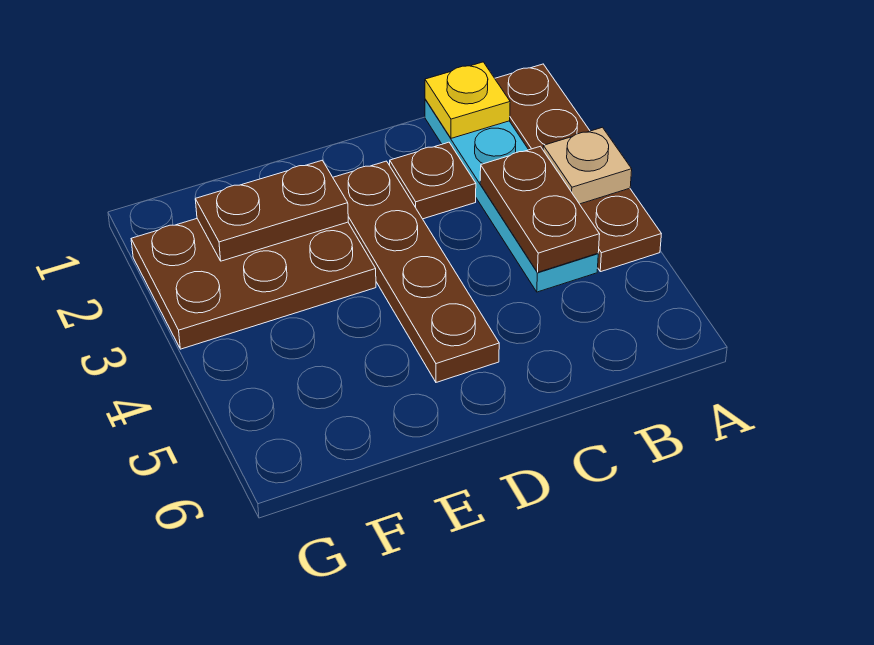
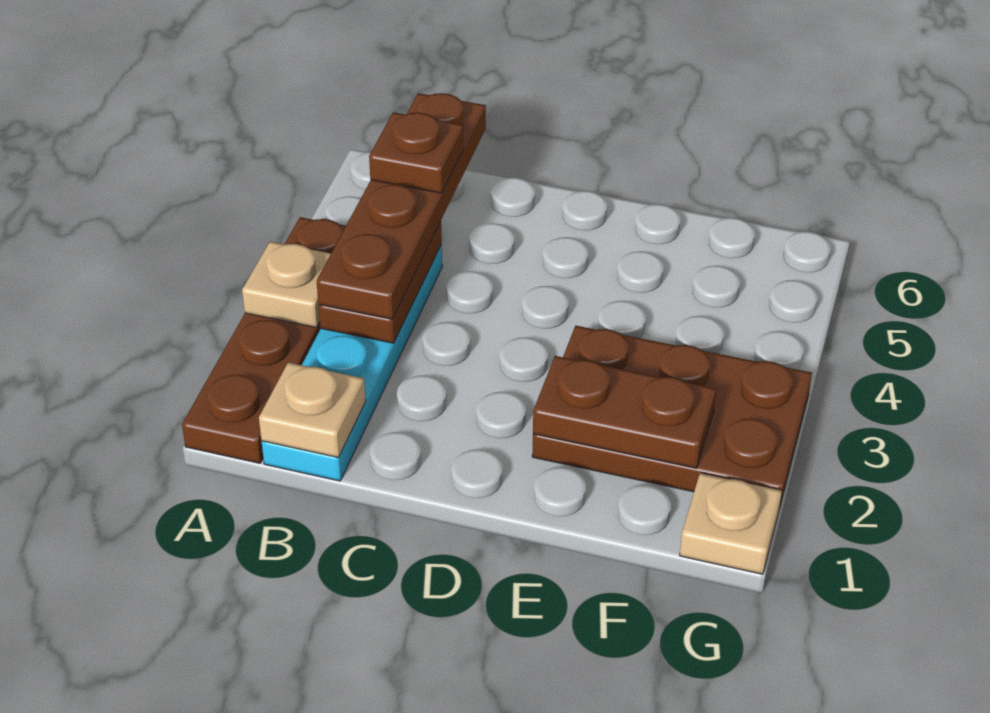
yellow plate B1 level 2 -> tan plate B1 level 2
brown plate C2 level 1 -> brown plate B5 level 4
brown plate D2:D5 level 1 -> brown plate B3:B6 level 3
none -> tan plate G1 level 1

